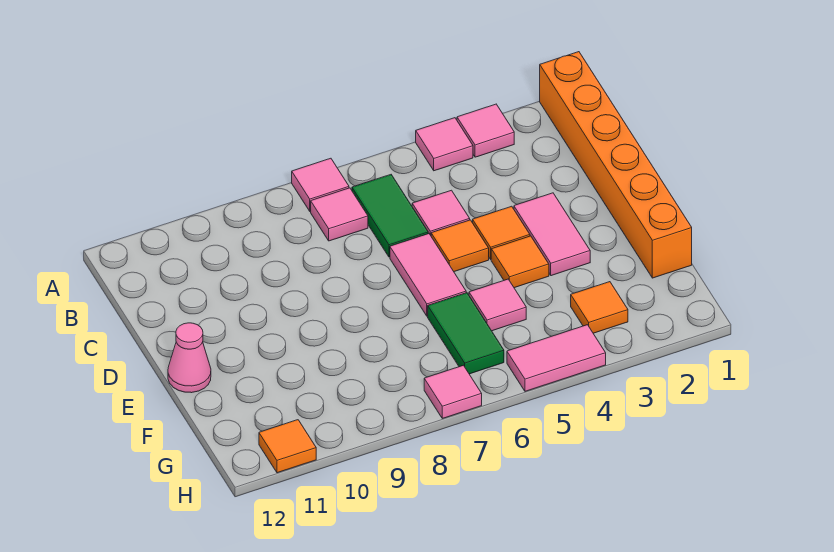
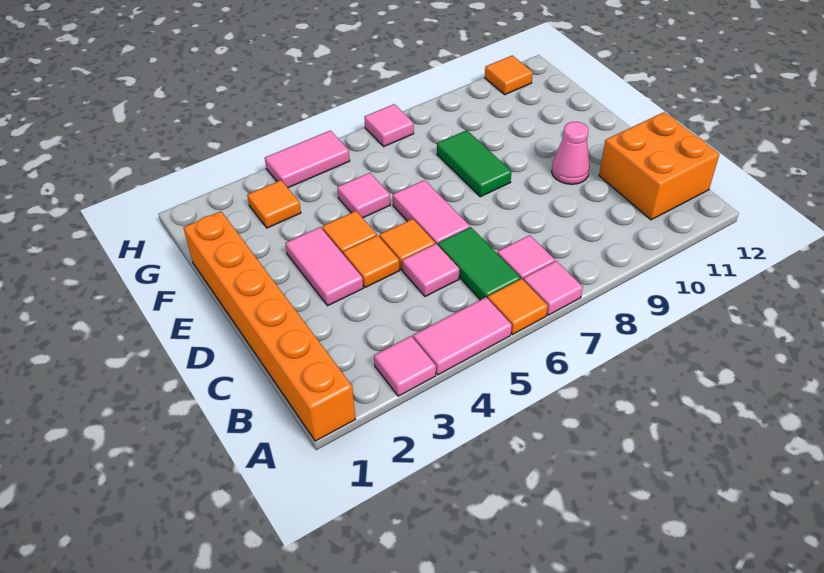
pink tile A4 level 1 -> pink tile A4:A5 level 1
none -> orange tile A6 level 1
none -> orange brick B11:C12 level 1
pink cone E12 level 1 -> pink cone D10 level 1
green tile F6:G6 level 1 -> green tile E8:F8 level 1

